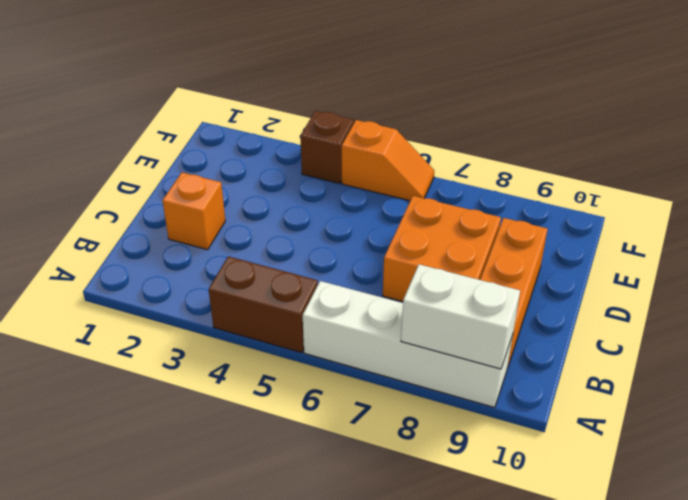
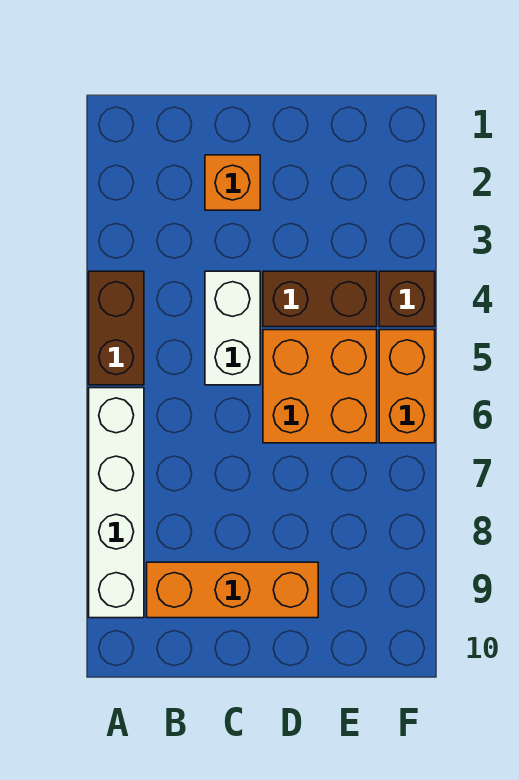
white brick A8:A9 level 2 -> white brick C4:C5 level 1
orange brick C7:D8 level 1 -> orange brick D5:E6 level 1
none -> brown brick D4:E4 level 1
orange slope F5:F6 level 1 top 5 -> orange brick F5:F6 level 1

